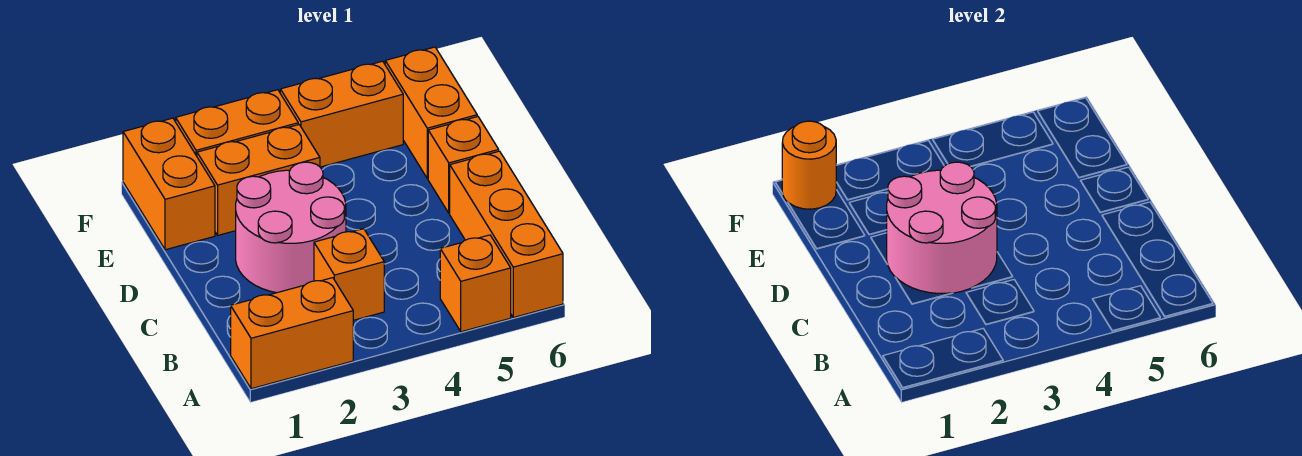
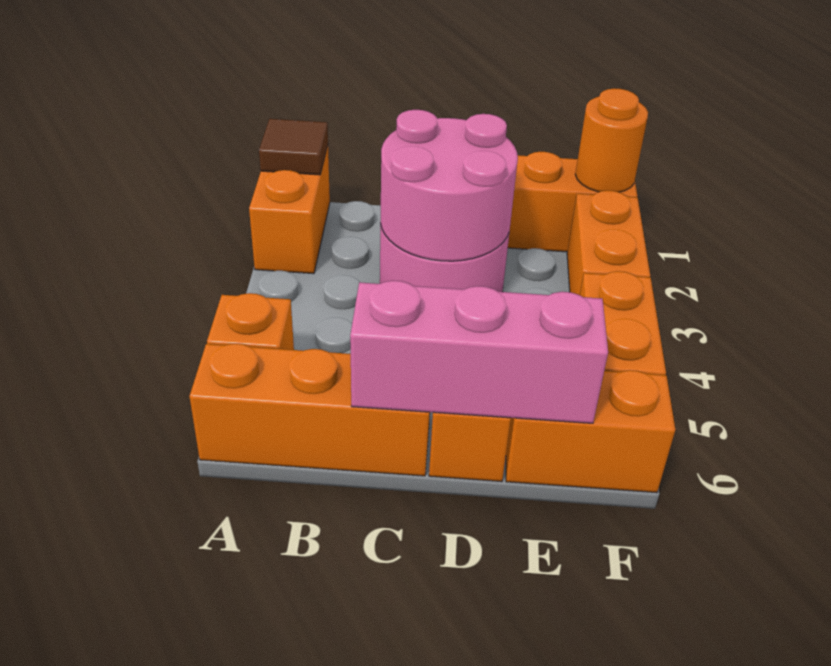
none -> brown tile A1 level 2
orange brick B3 level 1 -> none
none -> pink brick C6:E6 level 2
orange brick E2:E3 level 1 -> none

